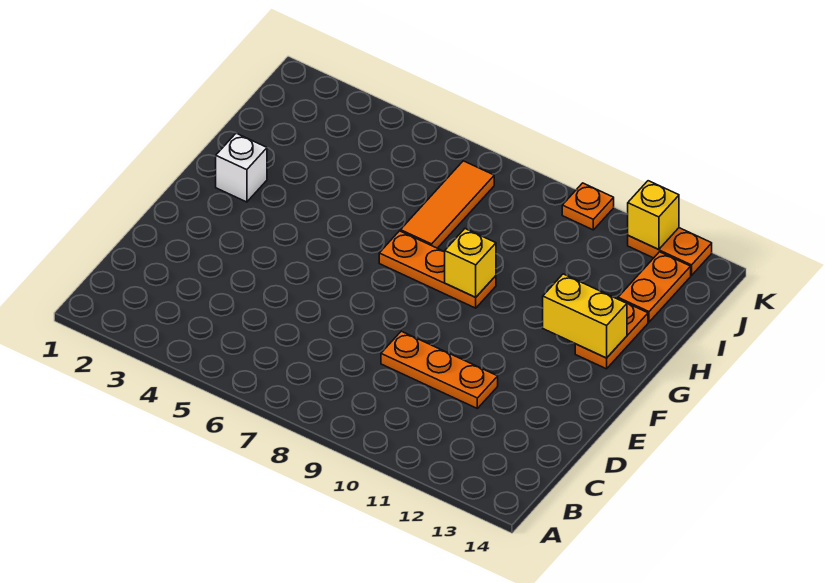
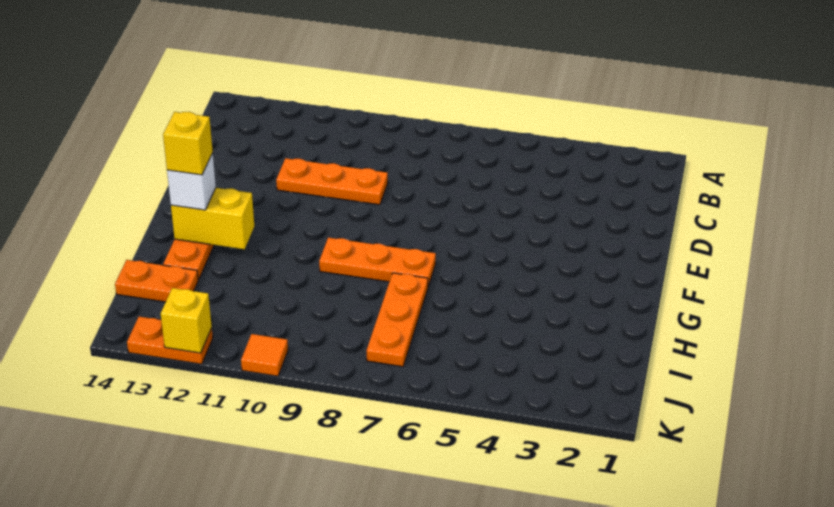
white brick G2 level 1 -> white brick G13 level 3
yellow brick G9 level 2 -> yellow brick G13 level 4
orange tile H7:J7 level 1 -> orange plate H7:J7 level 1
orange plate I13:J13 level 1 -> orange plate I13:I14 level 1
orange plate K10 level 1 -> orange tile K10 level 1

